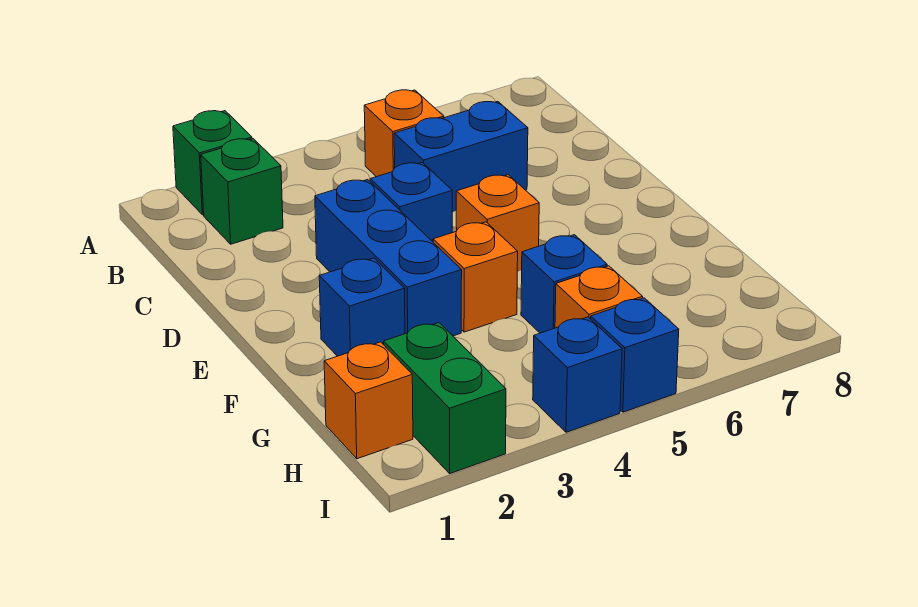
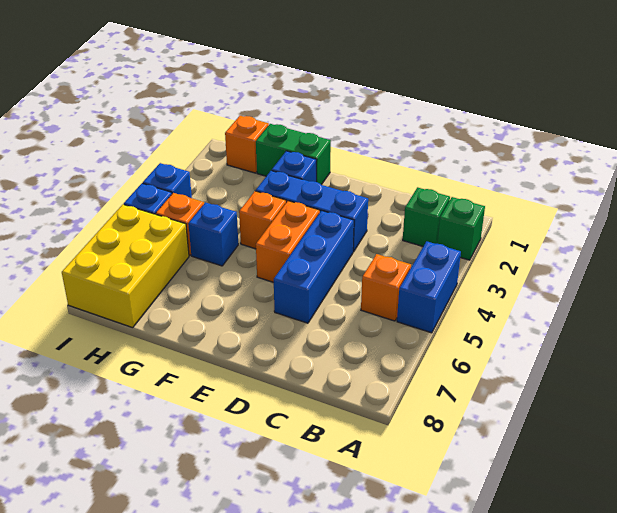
blue brick C5:C6 level 1 -> blue brick A4:A5 level 1
blue brick D4 level 1 -> blue brick D4:D6 level 1
orange brick E5 level 1 -> orange brick E4:E5 level 1
green brick H2:I2 level 1 -> green brick F1:G1 level 1
none -> yellow brick H6:I8 level 1

